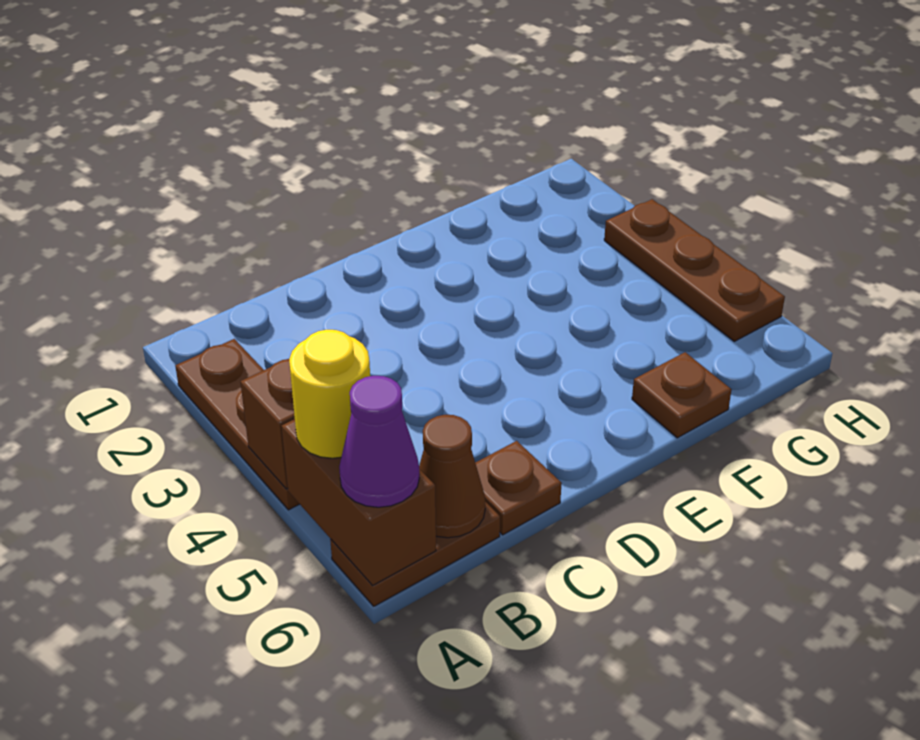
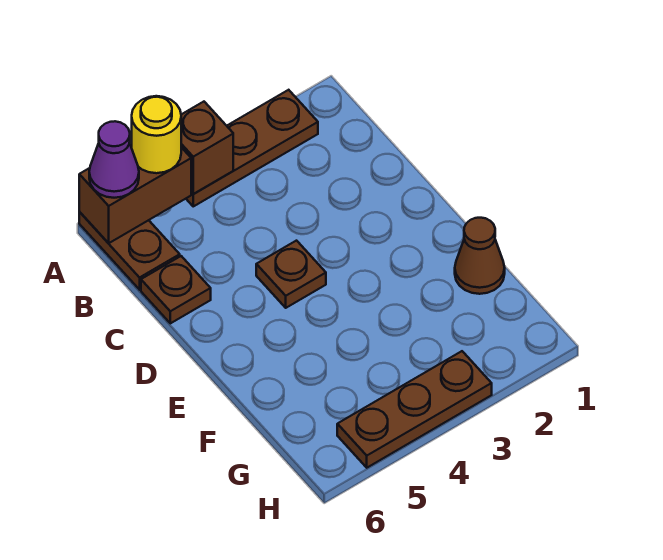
brown cone B6 level 2 -> brown cone F1 level 1
brown plate F6 level 1 -> brown plate D4 level 1

